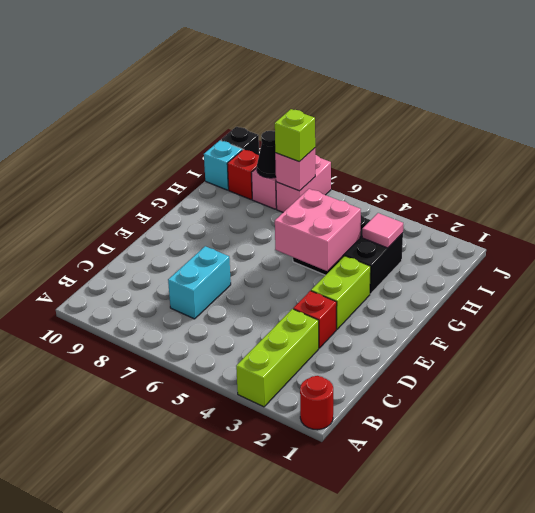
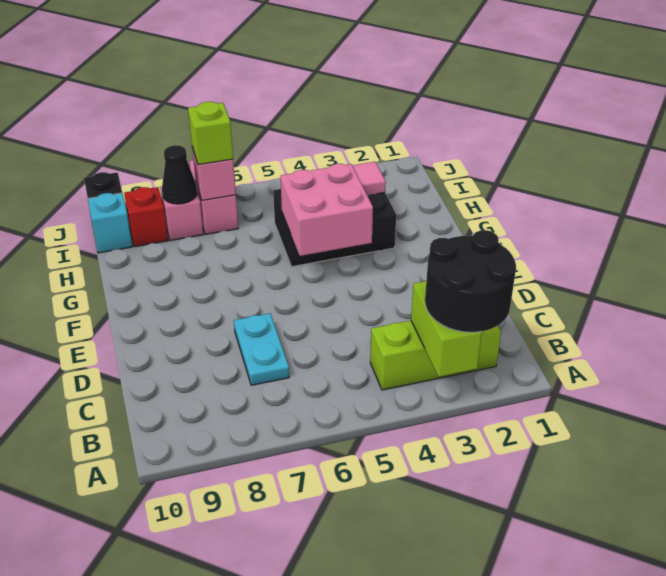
red round brick A1 level 1 -> none
none -> black round brick A2:B3 level 3
lime brick A3:C3 level 1 -> lime brick B2:B4 level 1
cyan brick C7:D7 level 1 -> cyan plate C7:D7 level 1
red brick D3 level 1 -> none
lime brick E3:F3 level 1 -> lime brick A3:B3 level 2

